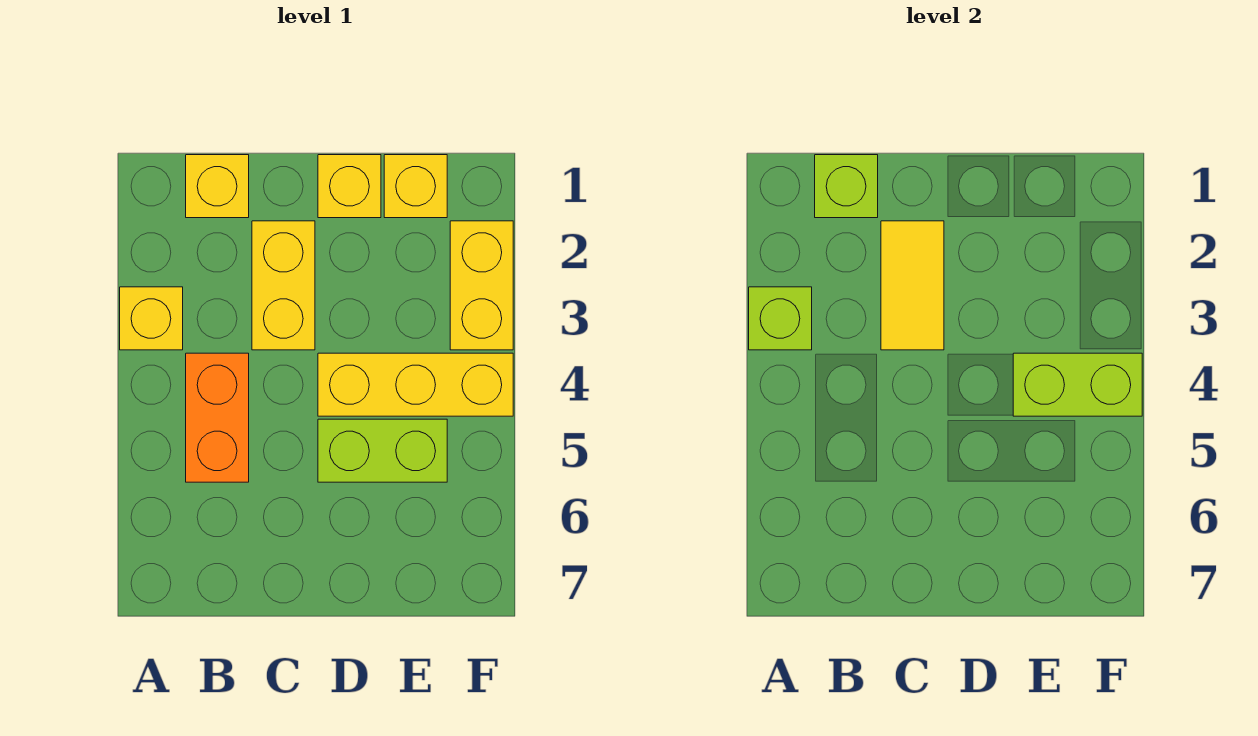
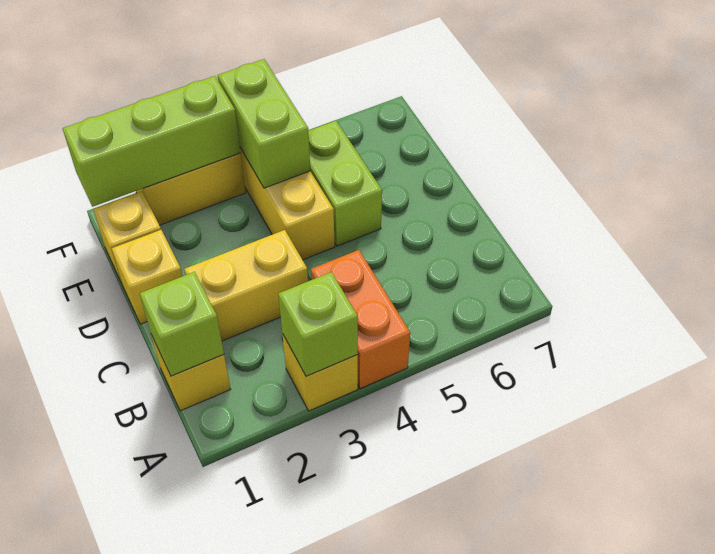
orange brick B4:B5 level 1 -> orange brick A4:B4 level 1
yellow tile C2:C3 level 2 -> none
none -> lime brick F1:F3 level 2

